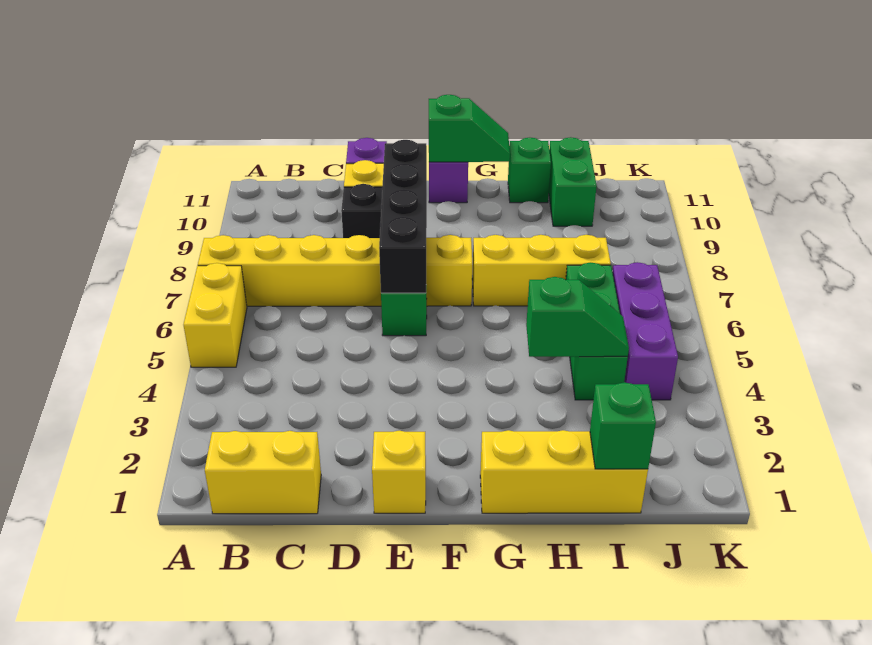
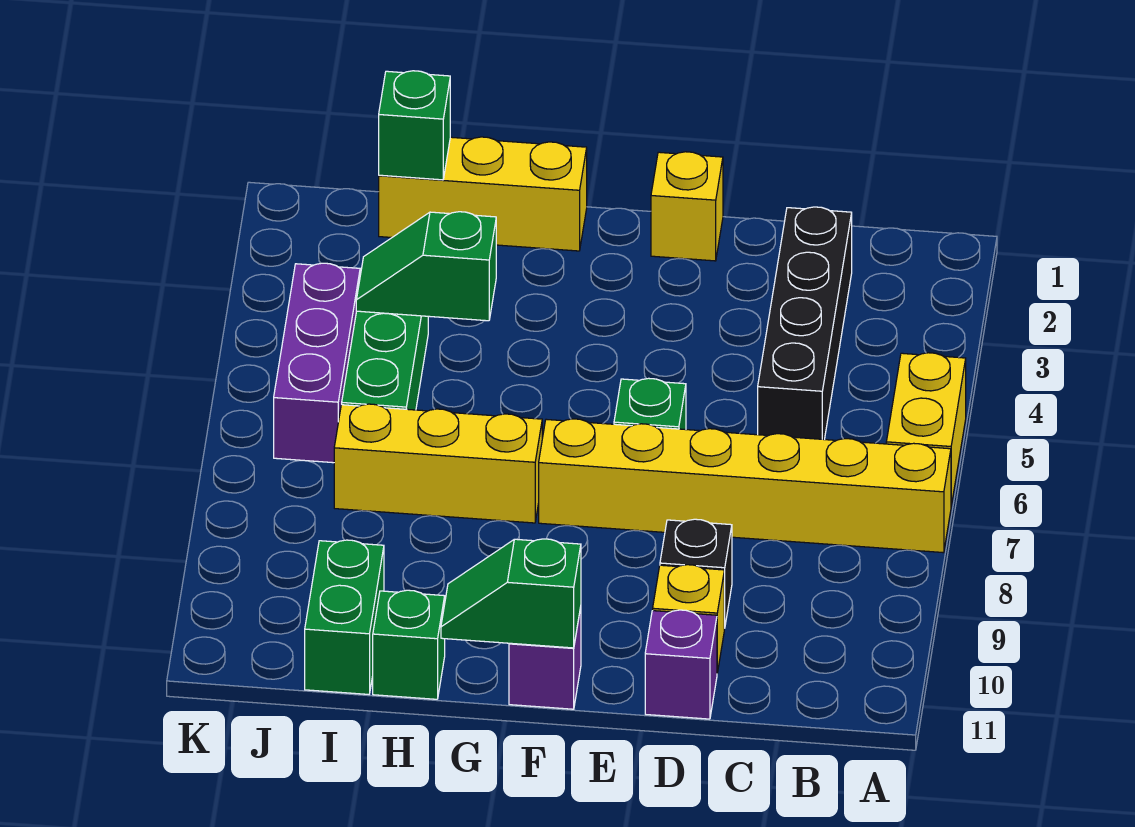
yellow brick B1:C1 level 1 -> none
black brick E6:E9 level 2 -> black brick C2:C5 level 1

